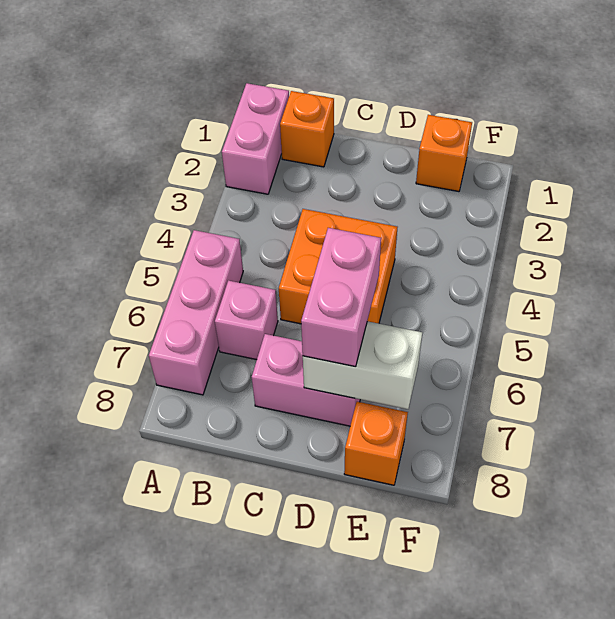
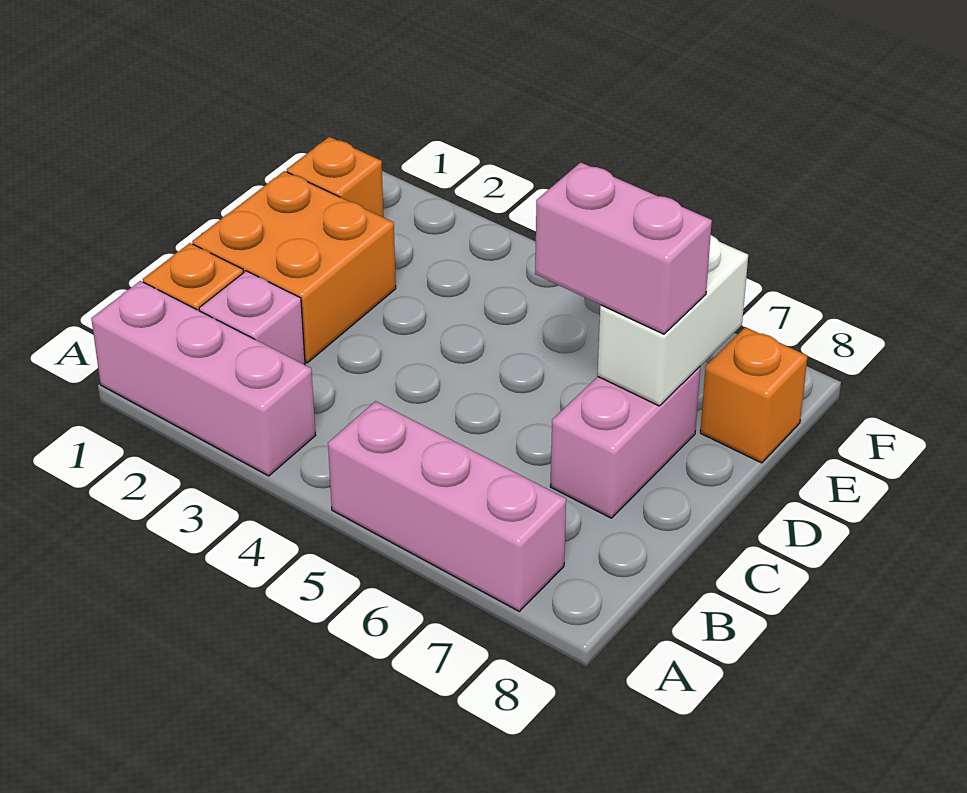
pink brick A1:A2 level 1 -> pink brick A1:A3 level 1
pink brick B6 level 1 -> pink brick B2 level 1
orange brick C4:D5 level 1 -> orange brick C1:D2 level 1

